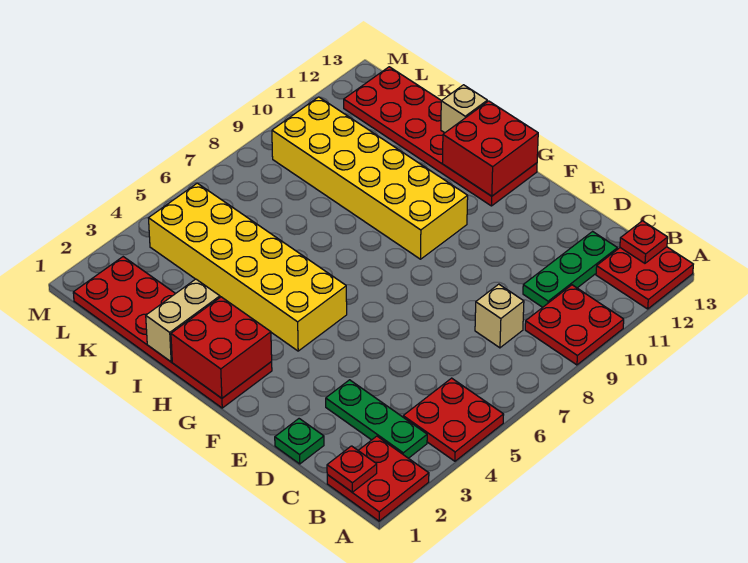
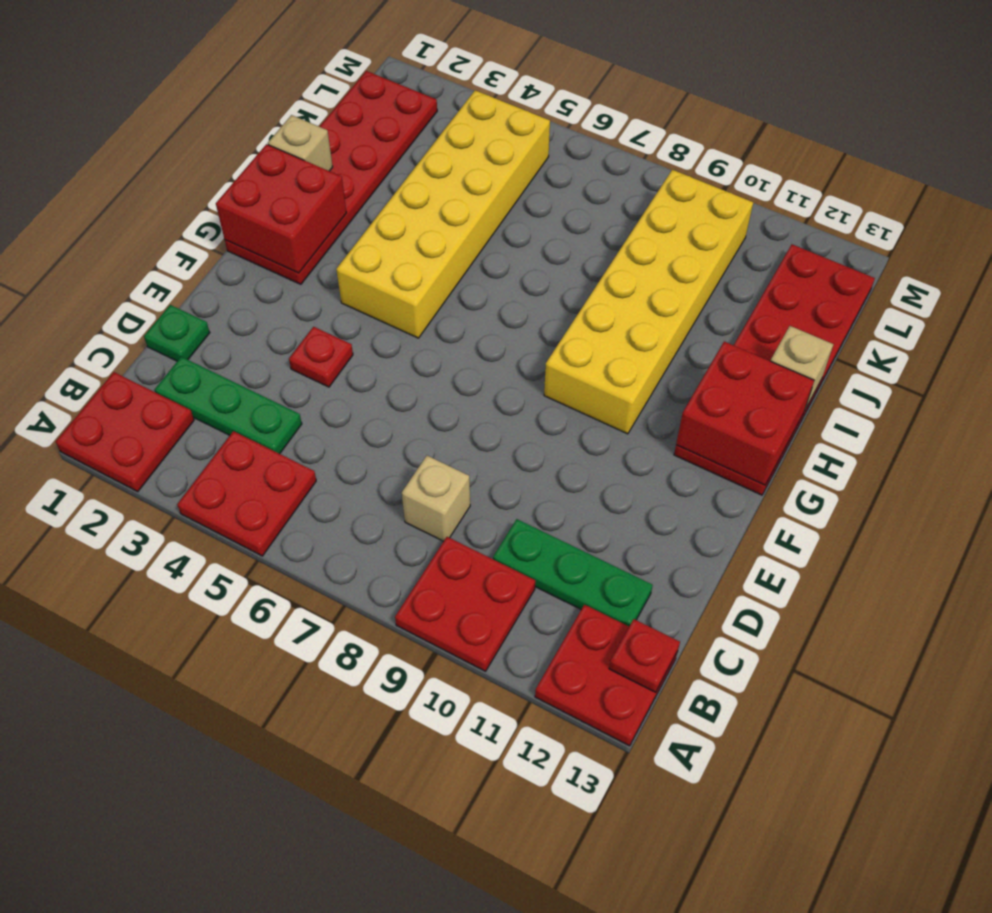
red plate B1 level 2 -> red plate E4 level 1
green plate B3:D3 level 1 -> green plate C2:C4 level 1
tan brick I1:I2 level 2 -> tan brick I1 level 2

